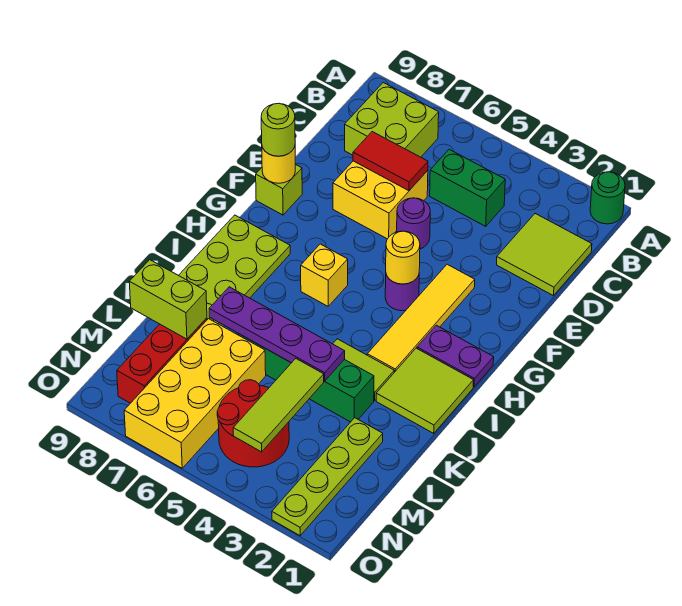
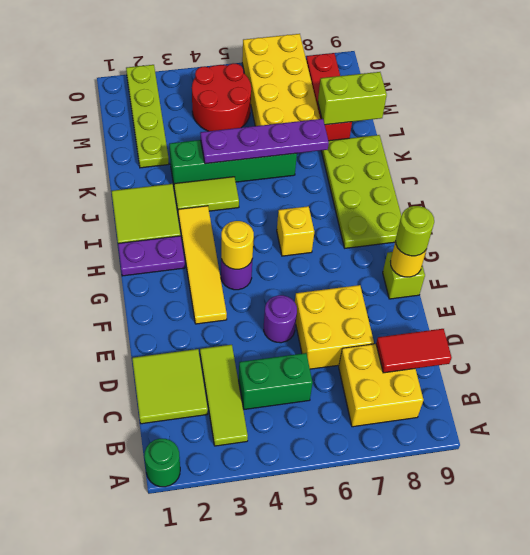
lime brick B7:C8 level 1 -> yellow brick B7:C8 level 1
red tile D6:D7 level 2 -> red tile C8:C9 level 2
lime tile L4:N4 level 2 -> lime tile B3:D3 level 1

